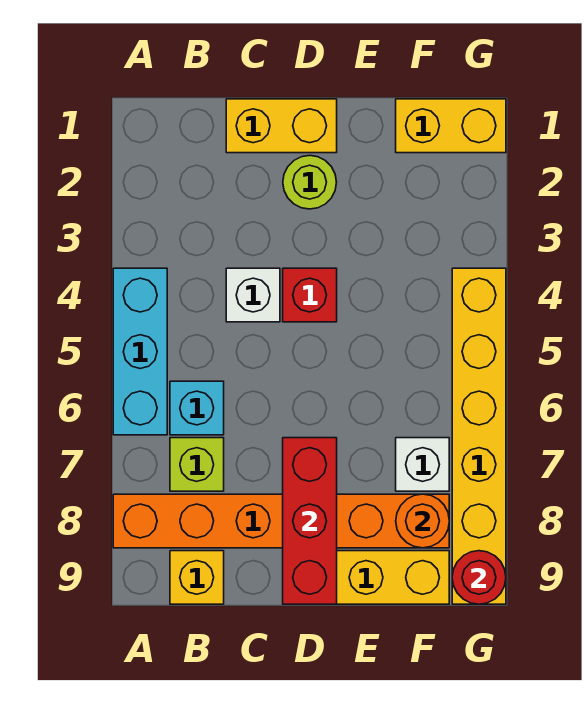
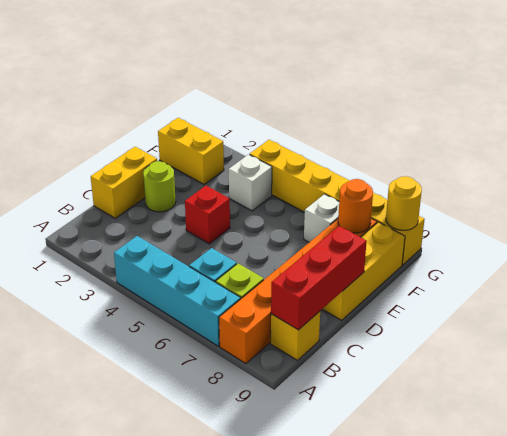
cyan brick A4:A6 level 1 -> cyan brick A4:A7 level 1
white brick C4 level 1 -> white brick F4 level 1
red brick D7:D9 level 2 -> red brick B9:D9 level 2
yellow brick F1:G1 level 1 -> yellow brick F1:F2 level 1
red round brick G9 level 2 -> yellow round brick G9 level 2

